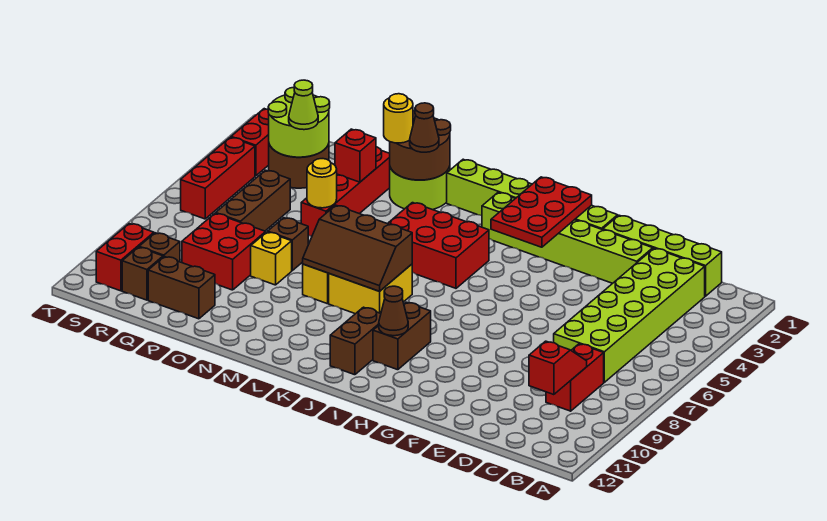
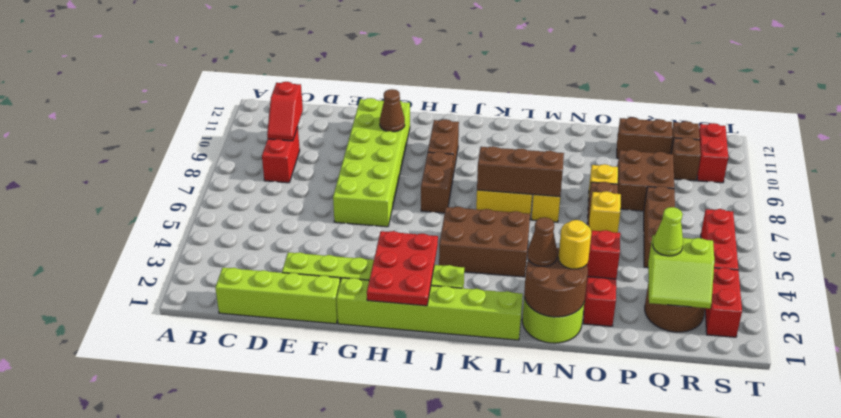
lime brick C2:D7 level 1 -> lime brick F6:G11 level 1
brown cone I10 level 2 -> brown cone G10 level 2
red brick J4:L5 level 1 -> brown brick J4:L5 level 1
brown brick J10:J11 level 1 -> brown brick I7:I8 level 1
yellow round brick O5 level 2 -> yellow brick O5 level 2
red brick P8:Q9 level 1 -> brown brick P8:Q9 level 1
lime round brick Q2:R3 level 2 -> lime slope Q2:R3 level 2 top 3

